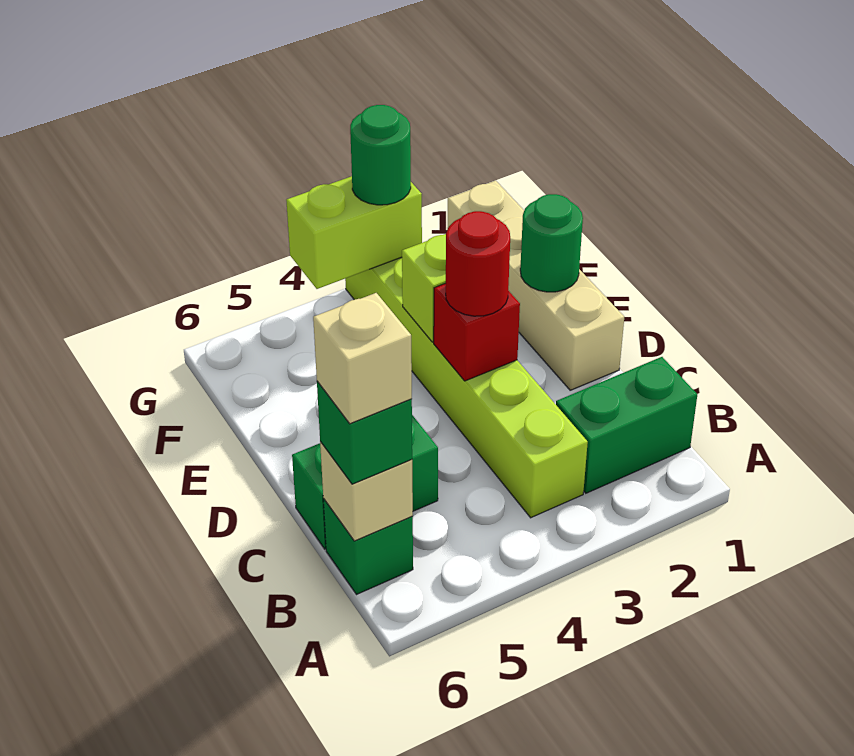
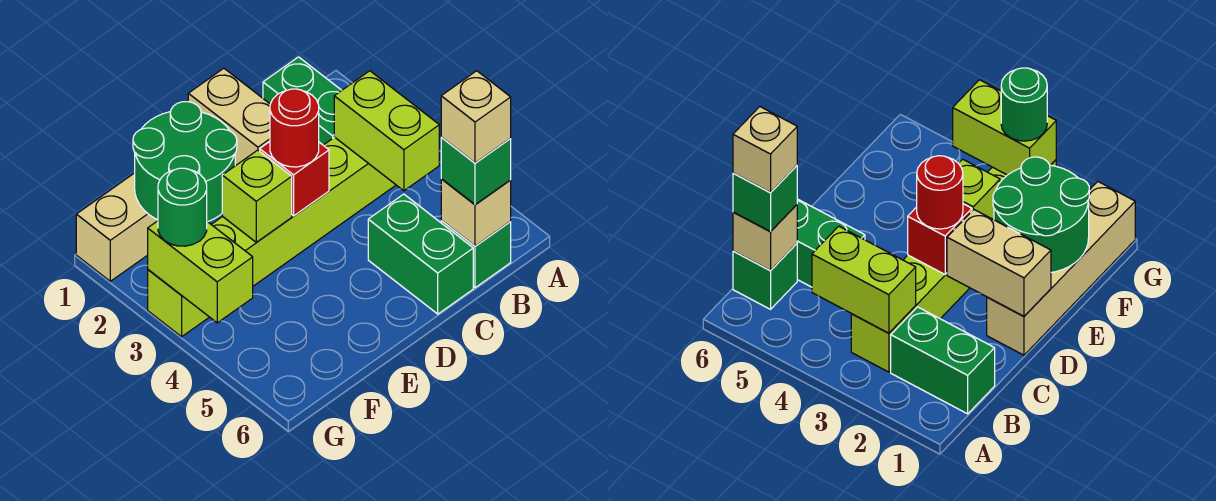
none -> lime brick B3:B4 level 2
none -> tan brick D1:D2 level 2
green round brick E1 level 2 -> green round brick E1:F2 level 2

